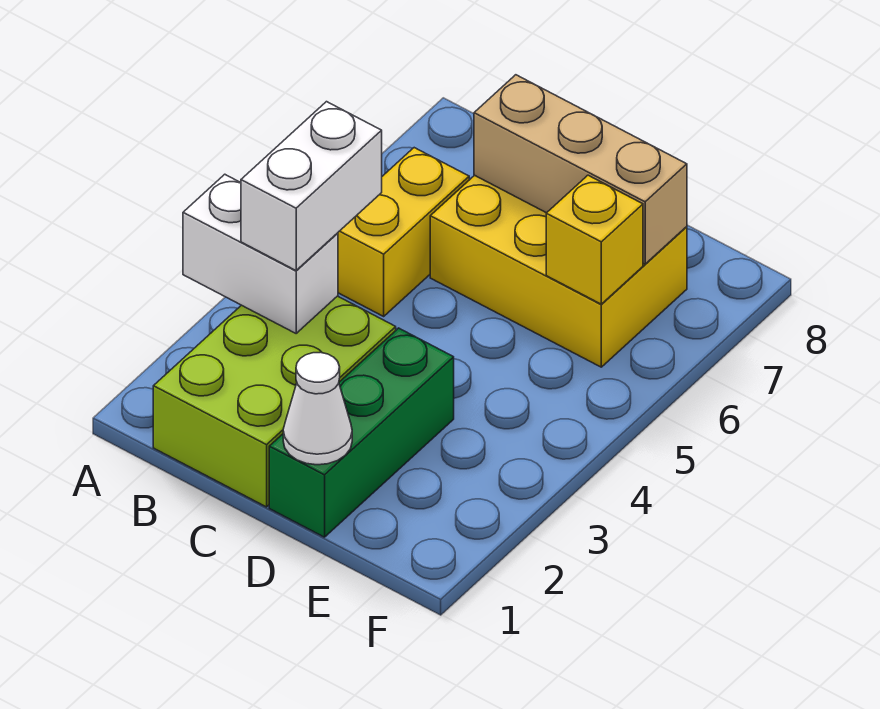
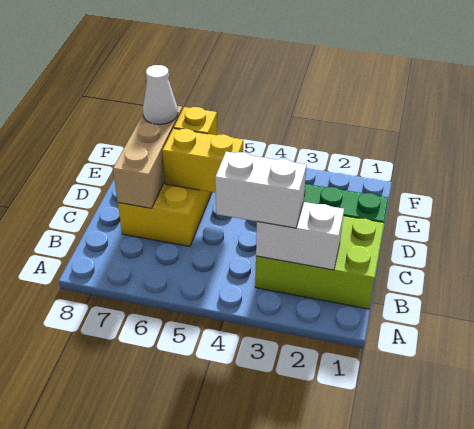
white brick A3:B3 level 2 -> white brick B2:B3 level 2
yellow brick B5:B6 level 1 -> yellow brick D5:D6 level 2
white cone D1 level 2 -> white cone E7 level 3

